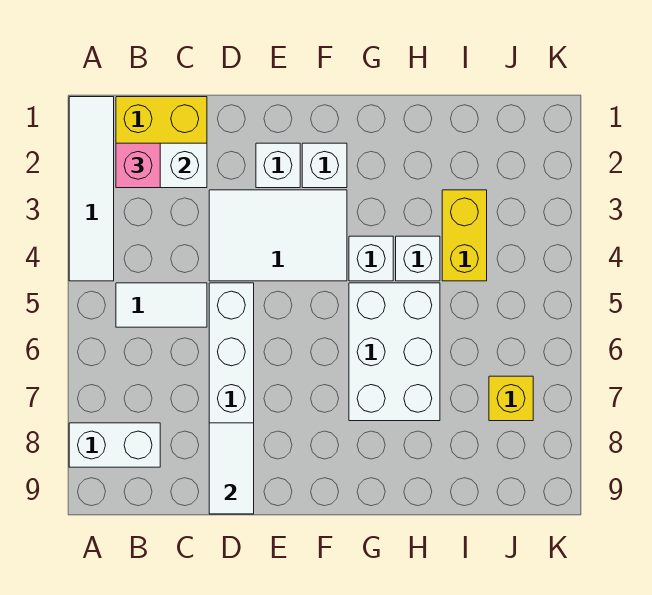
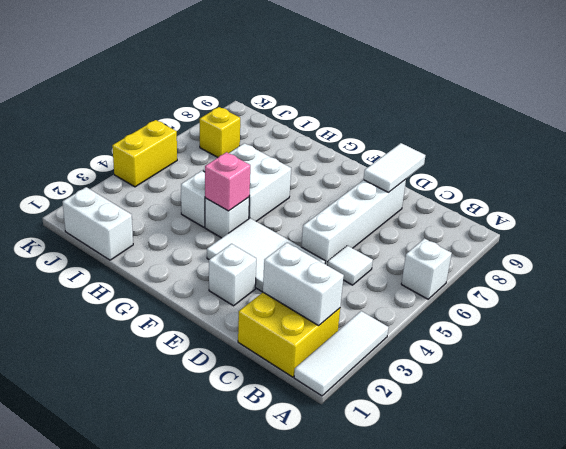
white tile A1:A4 level 1 -> white tile A1:A3 level 1
white brick A8:B8 level 1 -> white brick I1:J1 level 1
pink brick B2 level 3 -> pink brick G4 level 2
white tile B5:C5 level 1 -> white tile C5 level 1
white brick F2 level 1 -> white brick A6 level 1
white brick G5:H7 level 1 -> white brick G5:H6 level 1
yellow brick I3:I4 level 1 -> yellow brick K4:K5 level 1

